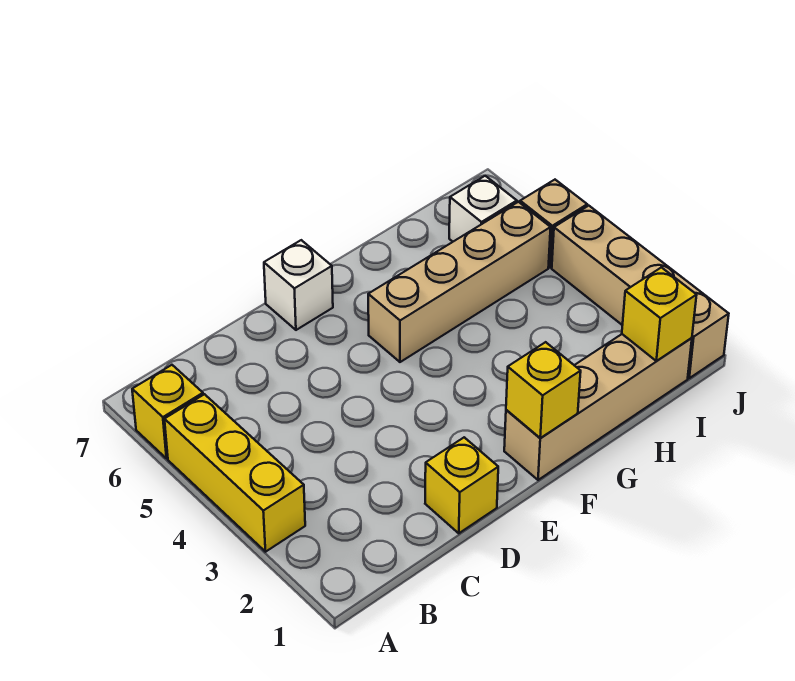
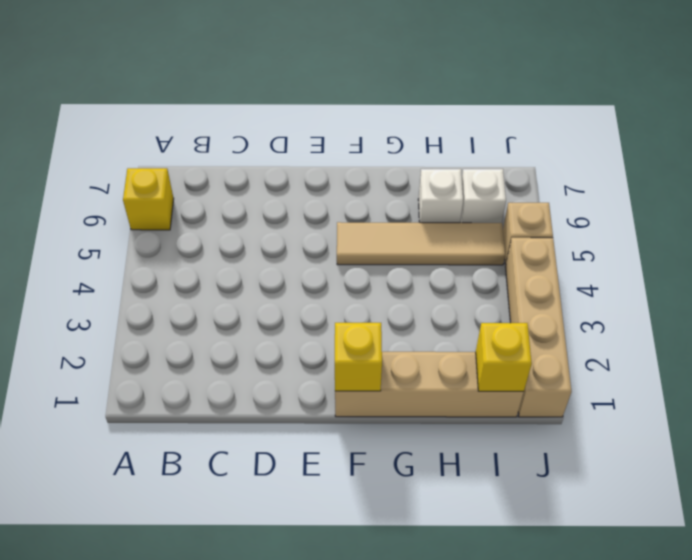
yellow brick A3:A5 level 1 -> none
yellow brick D1 level 1 -> none
white brick E7 level 1 -> white brick H6 level 1
tan brick F5:I5 level 1 -> tan tile F5:I5 level 1

